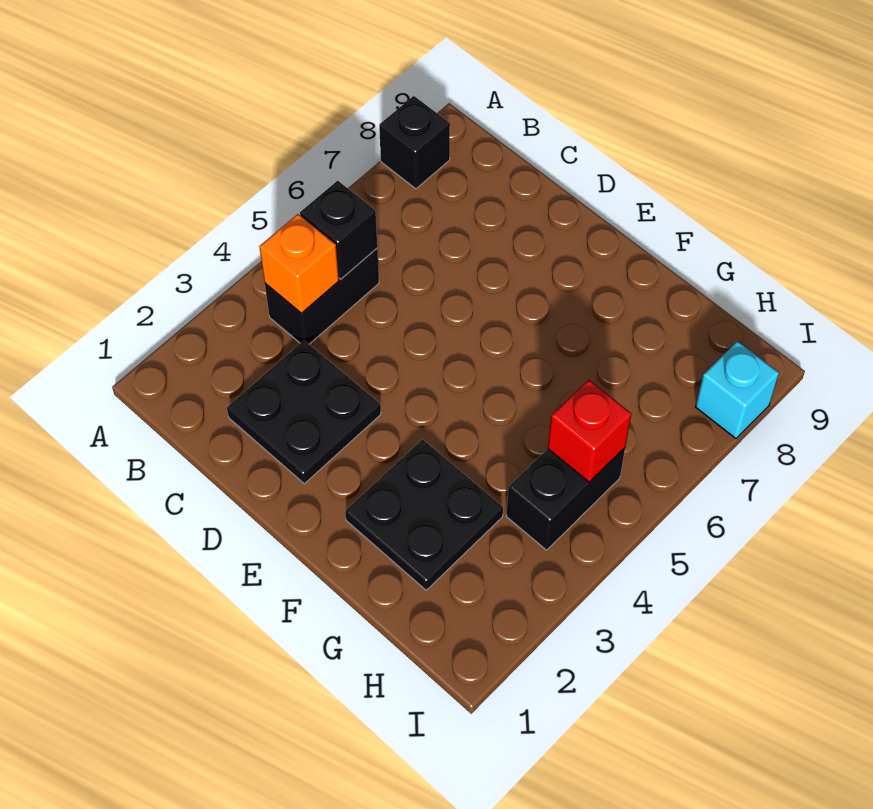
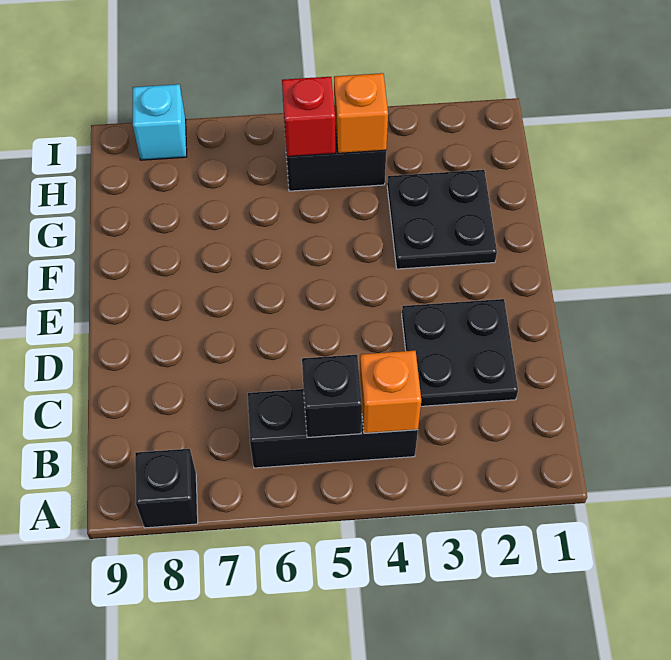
black brick B4:B5 level 1 -> black brick B4:B6 level 1
none -> orange brick H4 level 2

